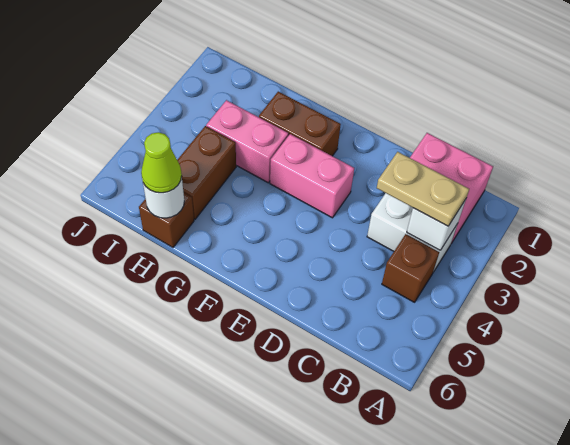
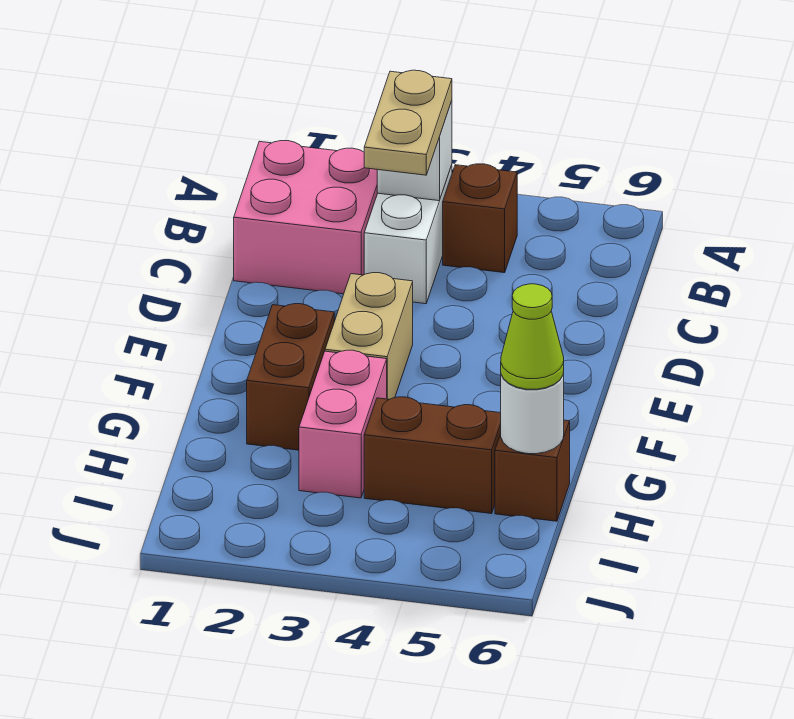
pink brick E3:F3 level 1 -> tan brick E3:F3 level 1

